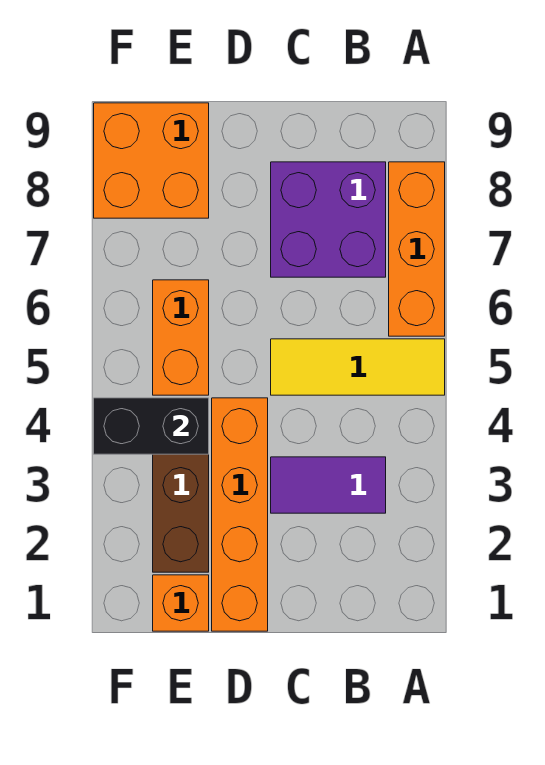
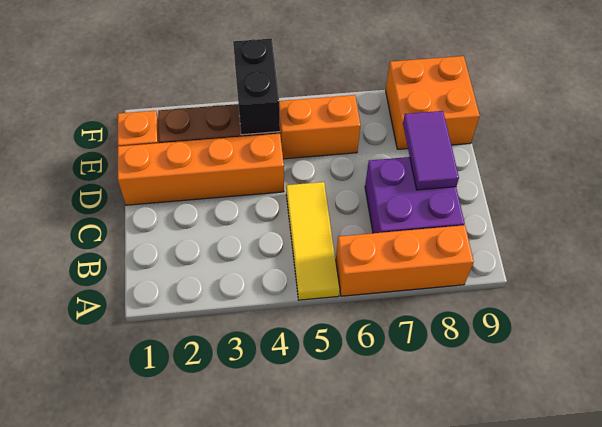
purple tile B3:C3 level 1 -> purple tile C8:D8 level 2

